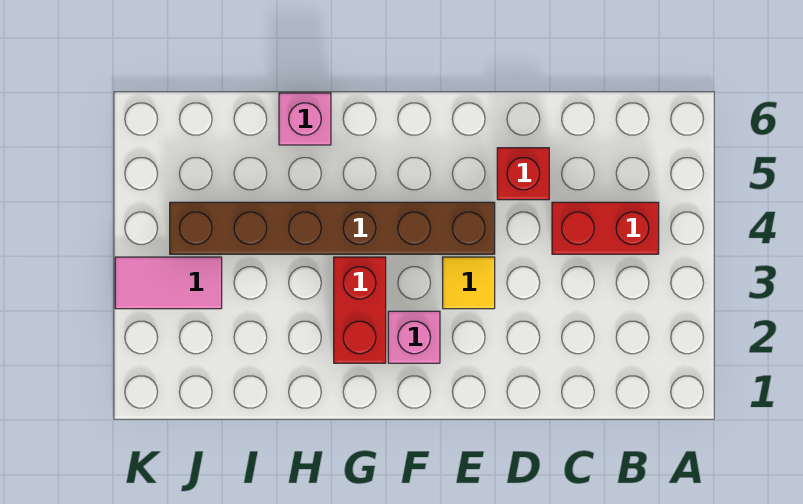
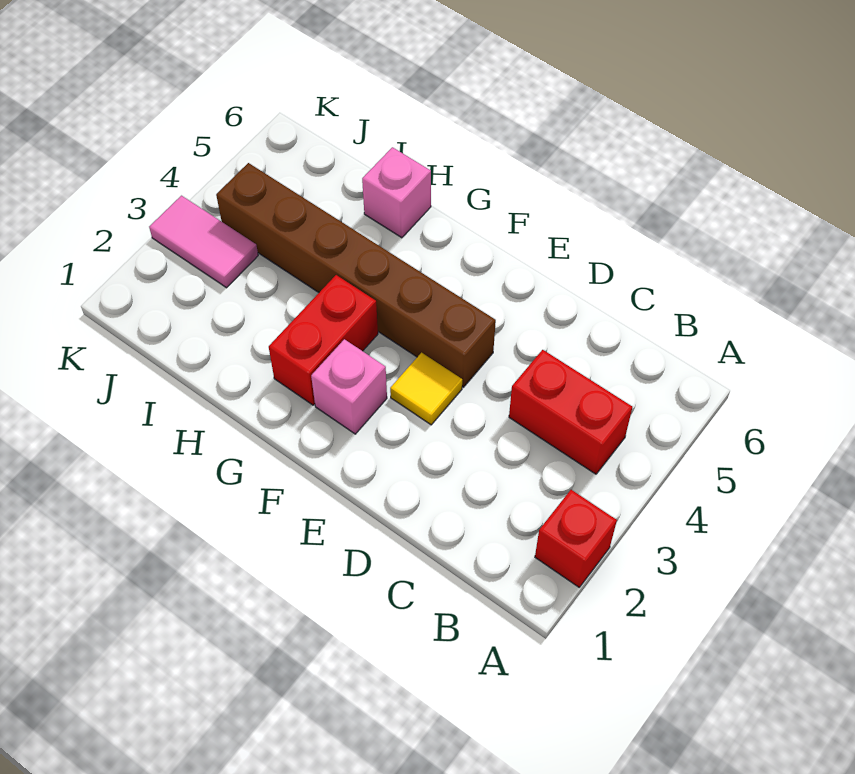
red brick D5 level 1 -> red brick A2 level 1

